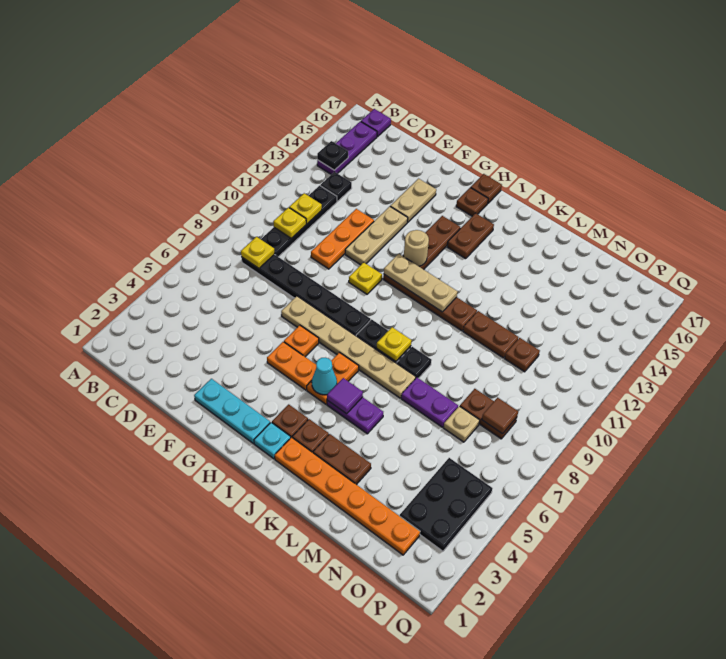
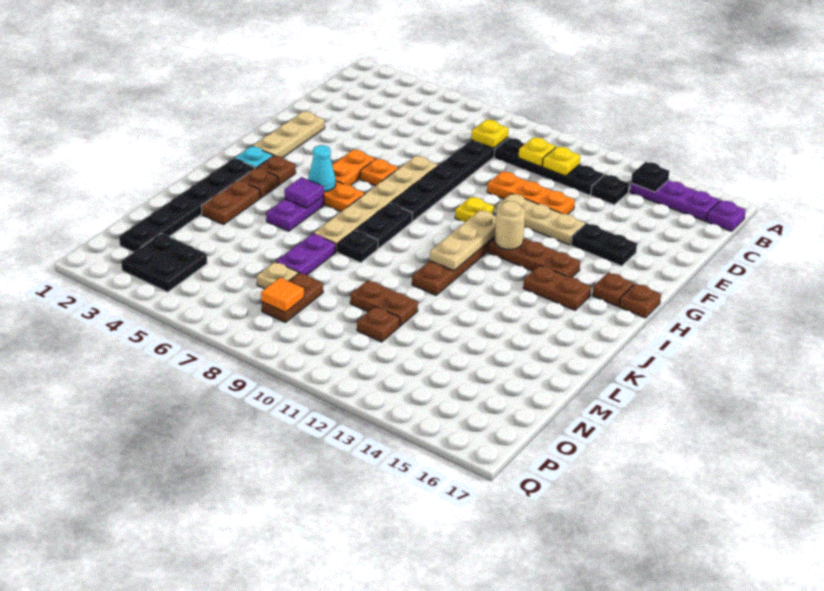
cyan plate F2:H2 level 1 -> tan plate F2:H2 level 1
tan plate F14:F15 level 1 -> black plate F14:F15 level 1
orange plate J2:O2 level 1 -> black plate J2:O2 level 1
yellow plate J8 level 2 -> none
brown plate L11:M11 level 1 -> brown plate M10:M11 level 1
black plate O3:P5 level 1 -> black plate O3:P4 level 1
brown tile O8 level 2 -> orange tile O8 level 2

